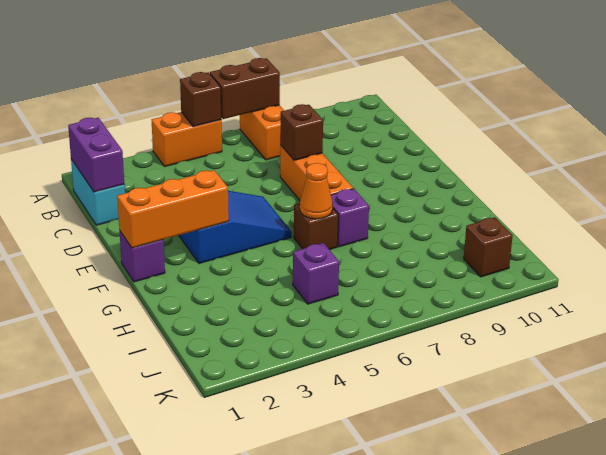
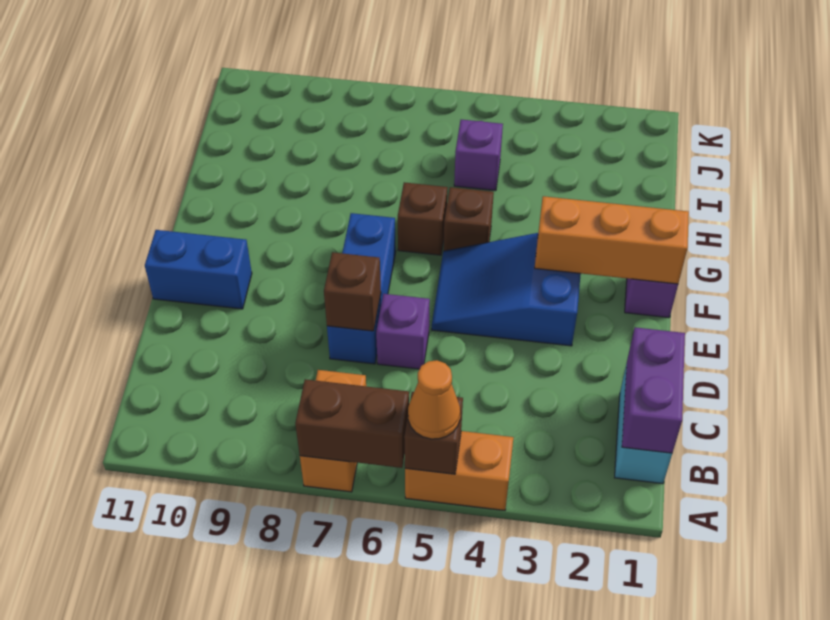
orange brick D7:F7 level 1 -> blue brick D7:F7 level 1
none -> blue brick E10:E11 level 1
orange cone G6 level 2 -> orange cone A5 level 3
purple brick G7 level 1 -> purple brick D6 level 1
brown brick J10 level 1 -> brown brick G5 level 1

